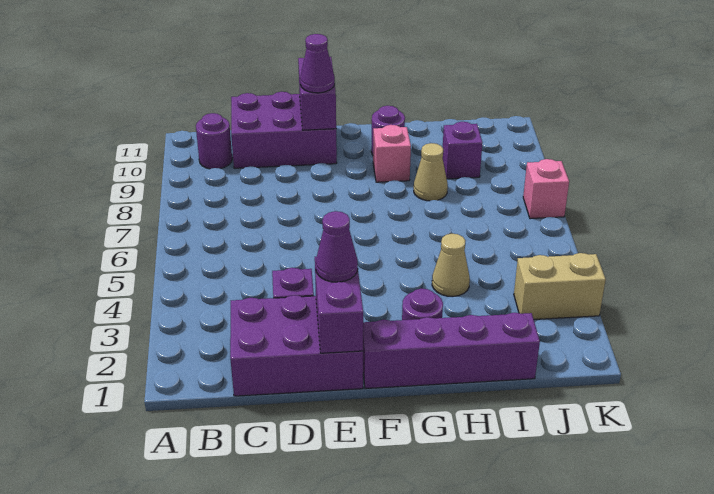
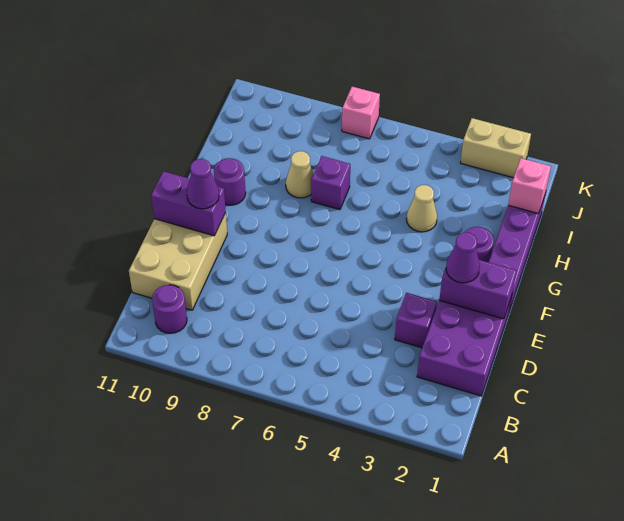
purple brick C10:E11 level 1 -> tan brick C10:E11 level 1
pink brick G9 level 1 -> pink brick I1 level 2
purple brick I9 level 1 -> purple brick H7 level 1
tan brick J3:K3 level 1 -> tan brick K2:K3 level 1

